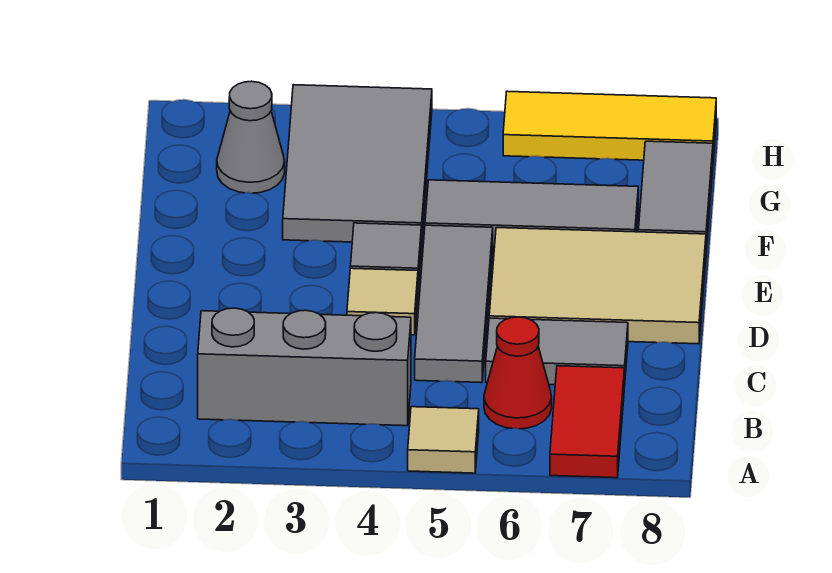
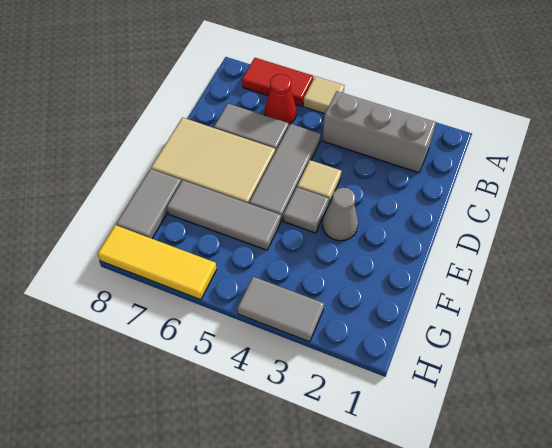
red tile A7:B7 level 1 -> red tile A6:A7 level 1
grey tile F3:H4 level 1 -> grey tile H3:H4 level 1
grey cone G2 level 1 -> grey cone E3 level 1

